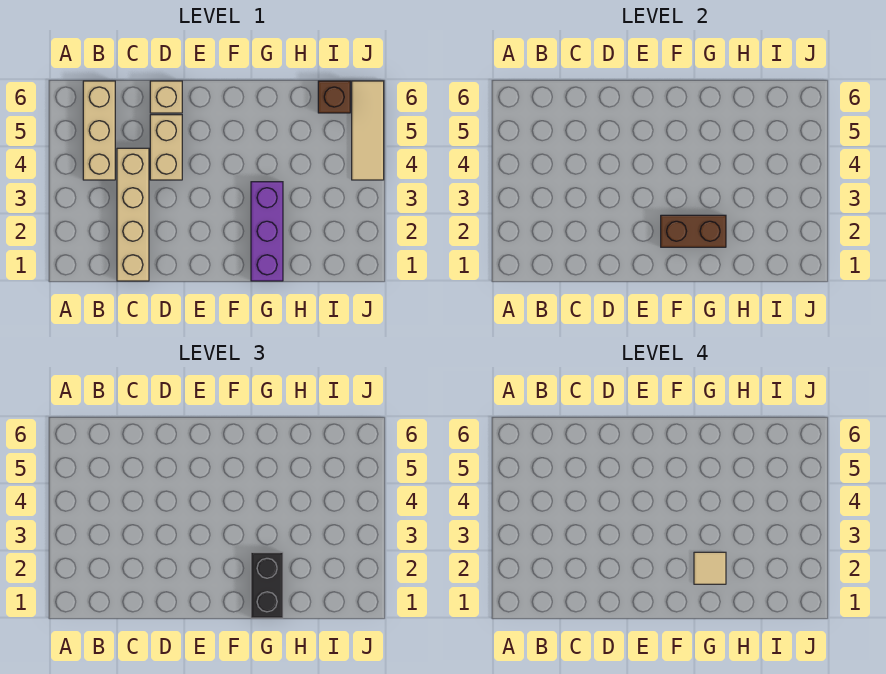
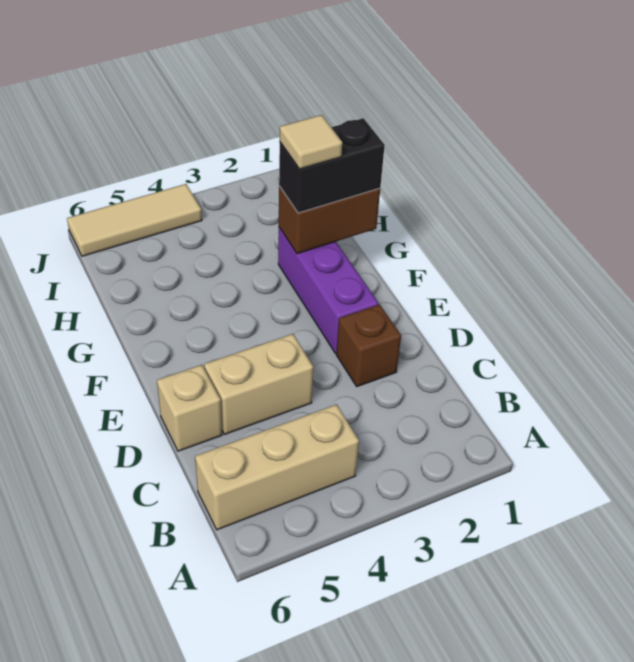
tan brick C1:C4 level 1 -> none
brown brick F2:G2 level 2 -> brown brick G1:G2 level 2
purple brick G1:G3 level 1 -> purple brick E2:G2 level 1
brown brick I6 level 1 -> brown brick D2 level 1

